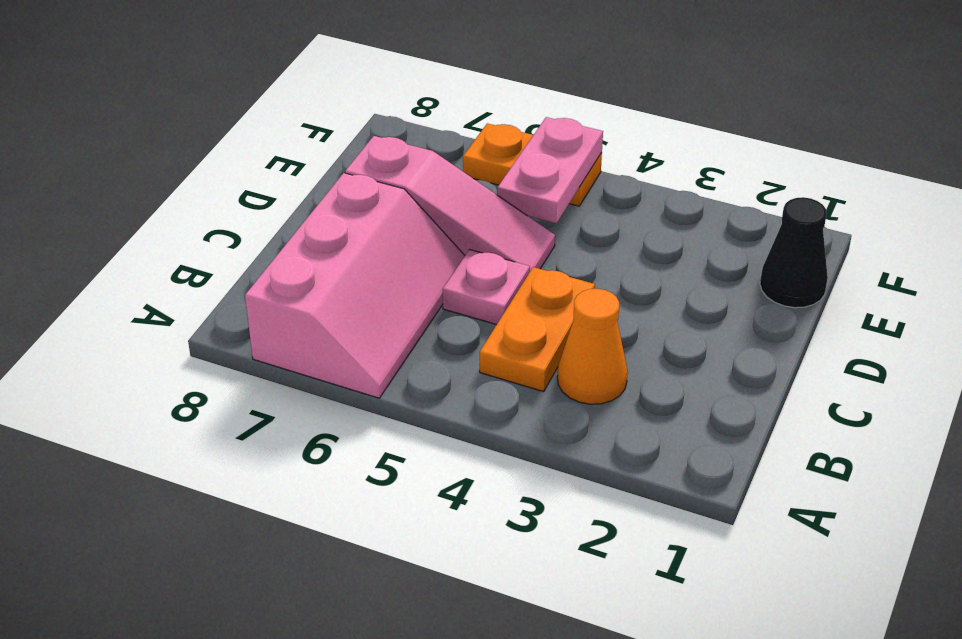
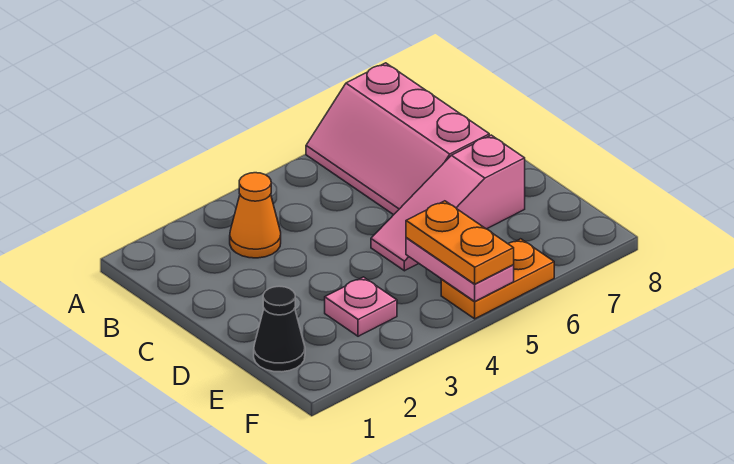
orange plate B4:C4 level 1 -> orange plate E5:F5 level 3
pink plate C5 level 1 -> pink plate E3 level 1

